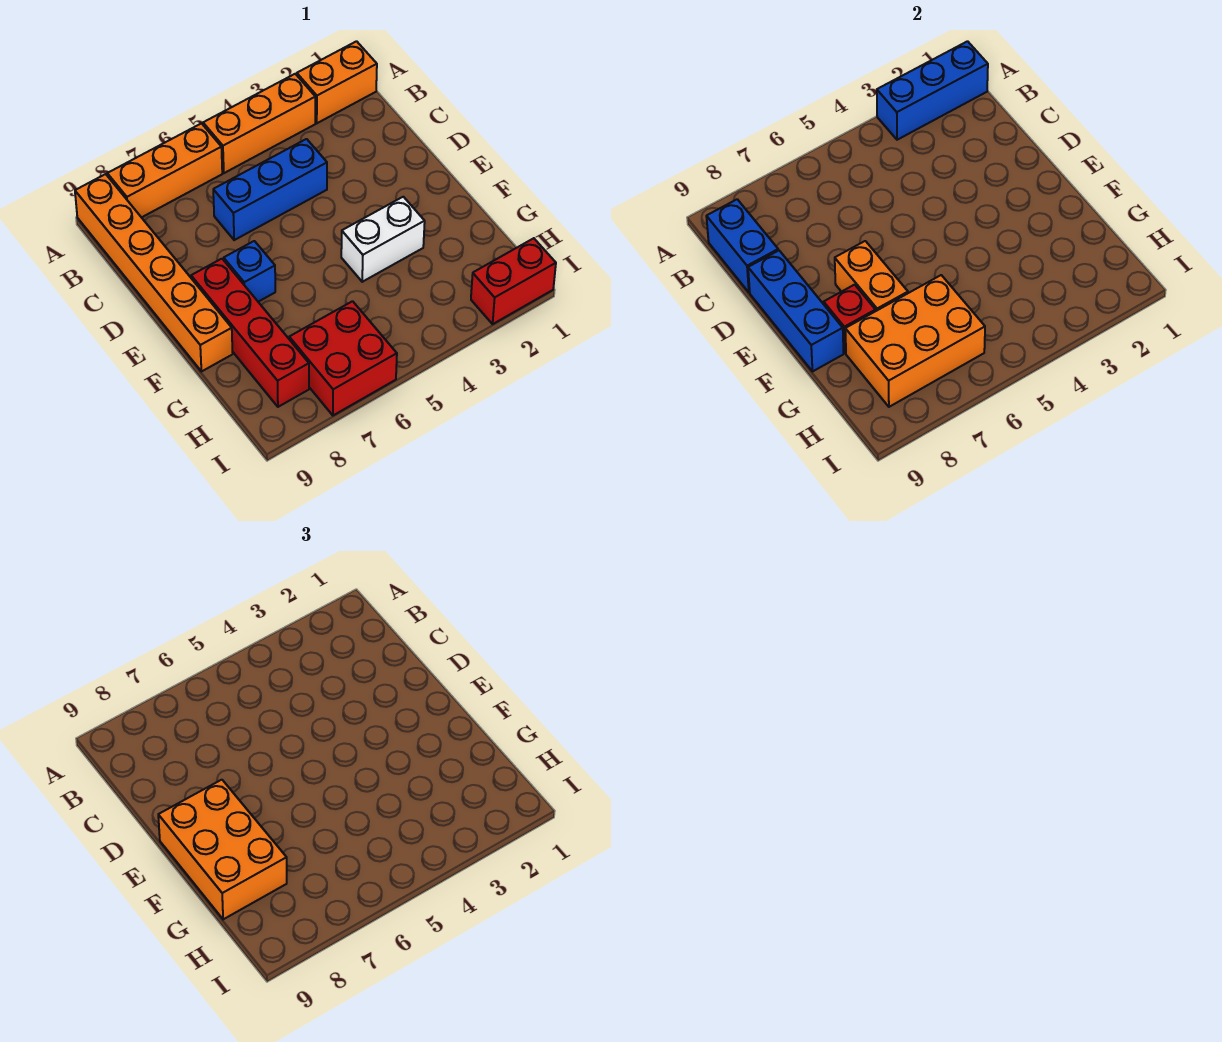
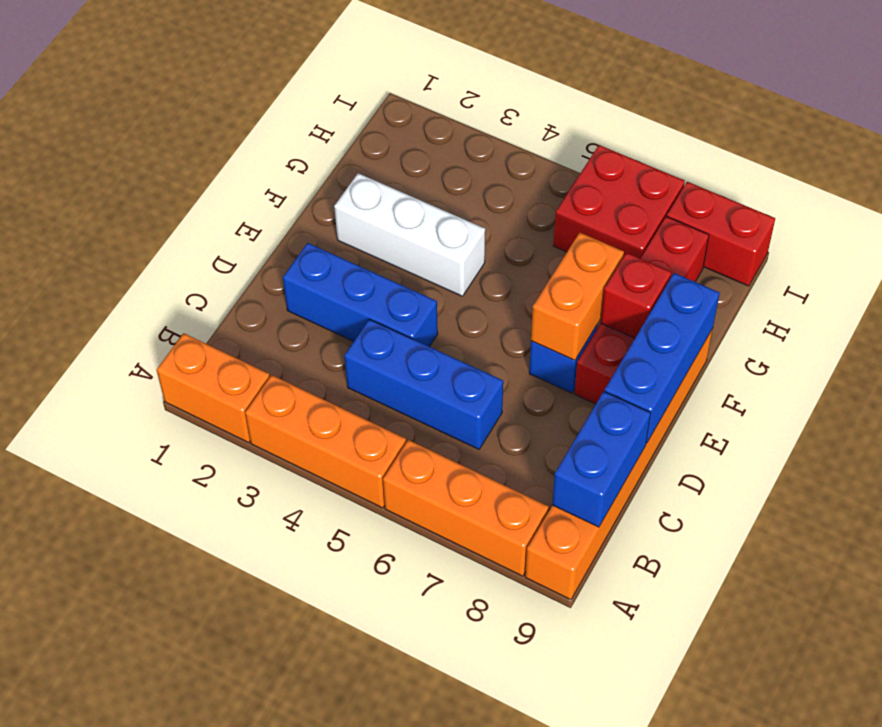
blue brick A1:A3 level 2 -> blue brick D2:D4 level 1
orange brick E8:G9 level 3 -> none
white brick F3:F4 level 1 -> white brick F2:F4 level 1
orange brick G6:H8 level 2 -> none
red brick I1:I2 level 1 -> red brick I8:I9 level 1

